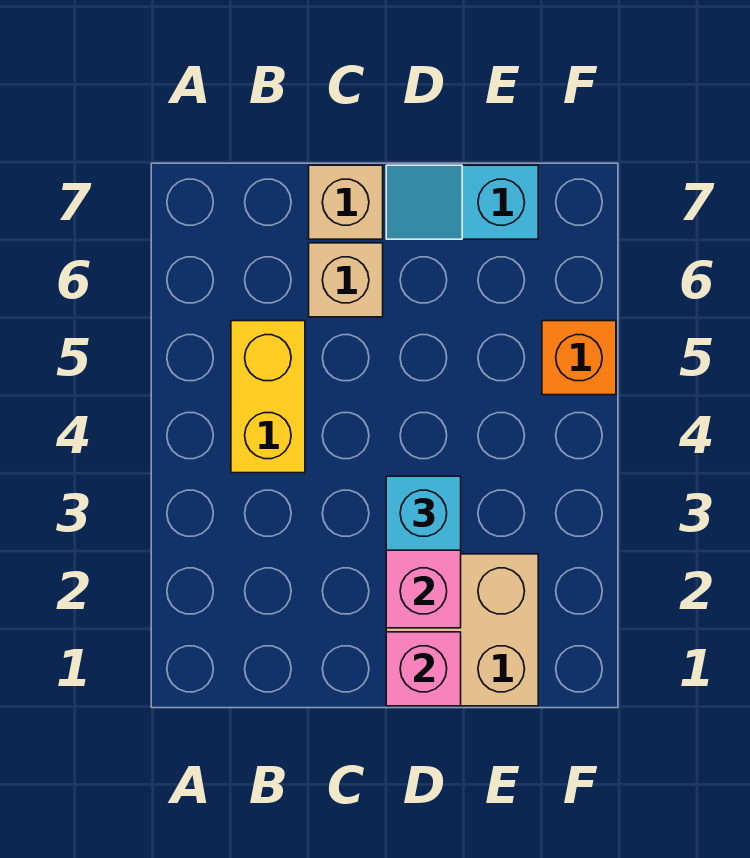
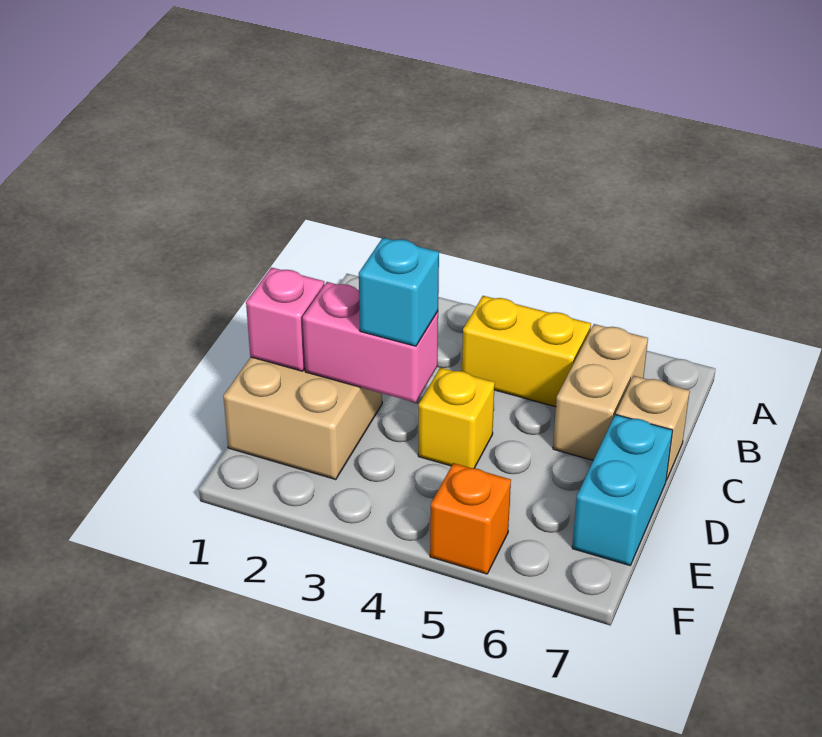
tan brick C6 level 1 -> tan brick B6:C6 level 1
none -> yellow brick D4 level 1
cyan slope D7:E7 level 1 top E -> cyan brick D7:E7 level 1

